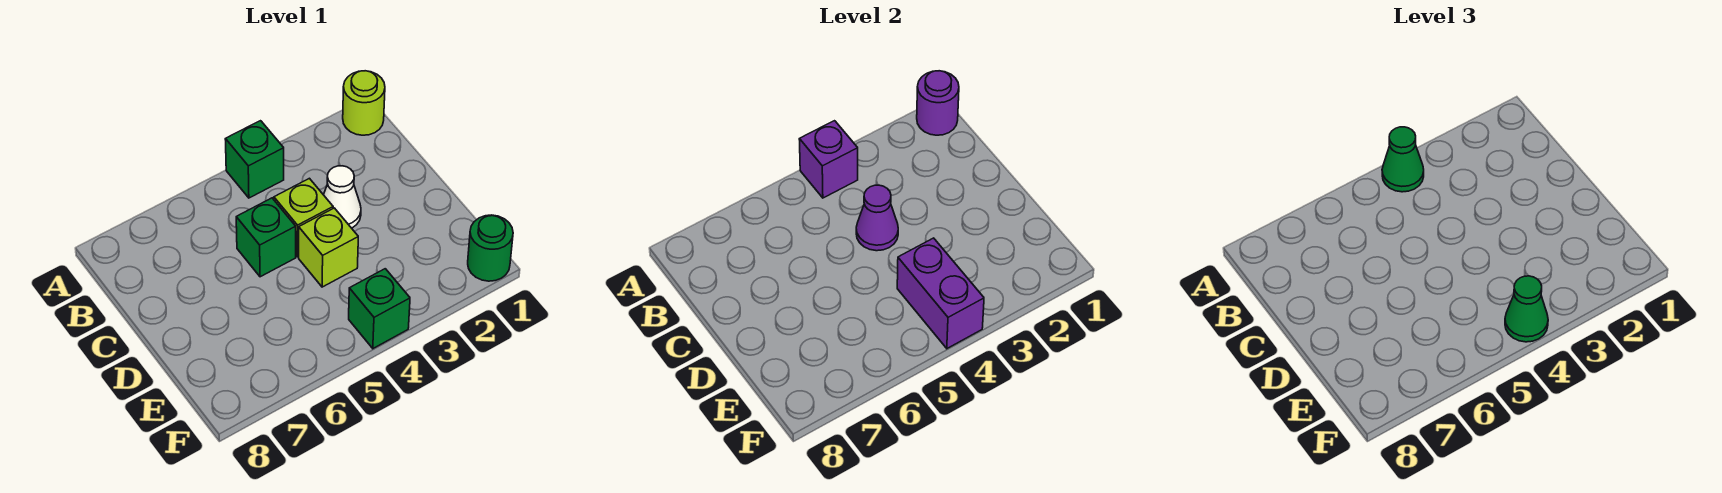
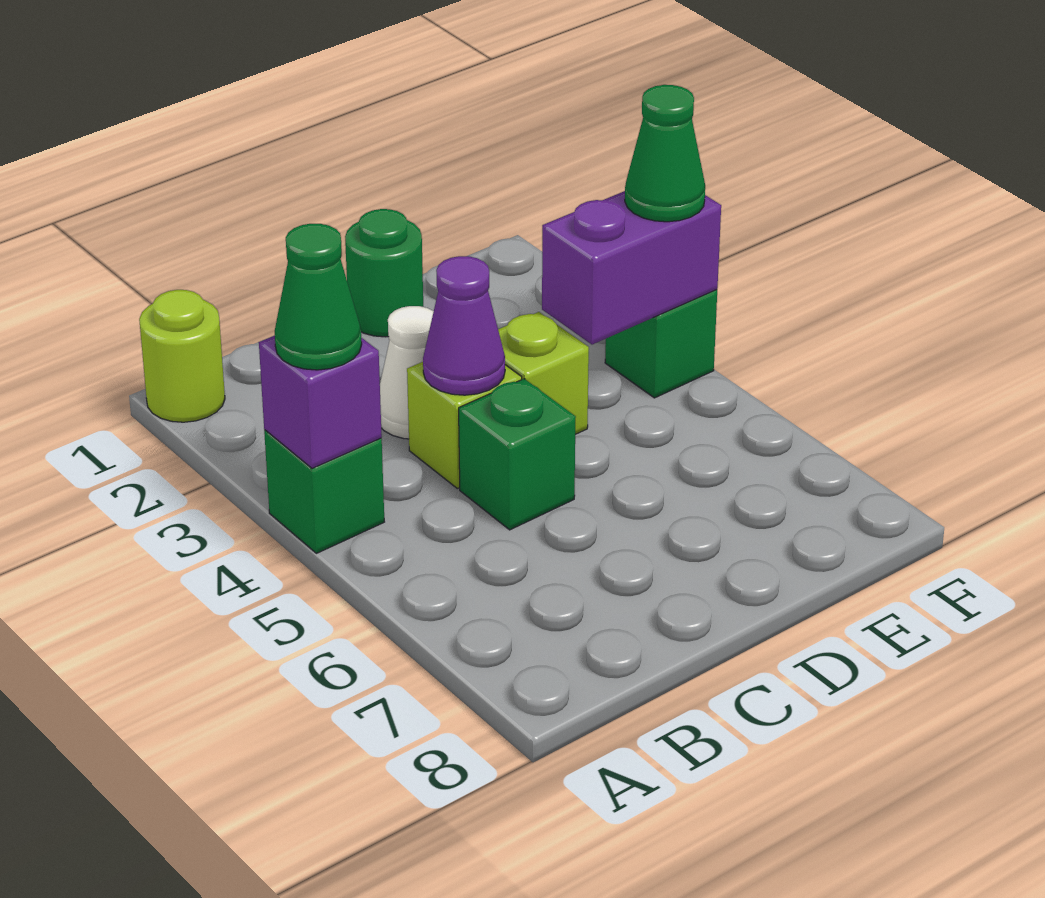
purple round brick A1 level 2 -> none
green round brick F1 level 1 -> green round brick D1 level 1

